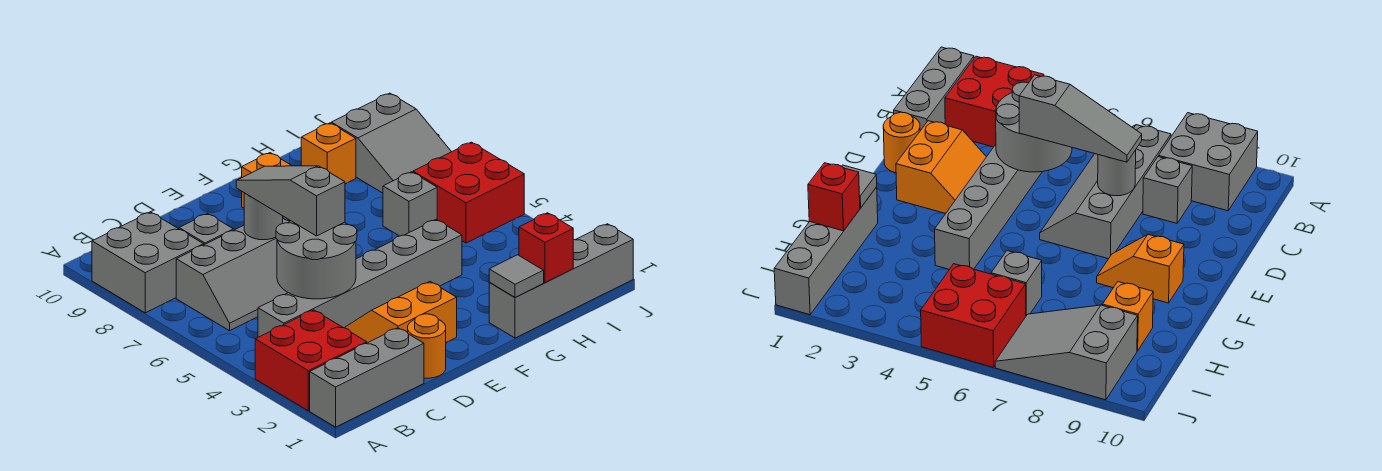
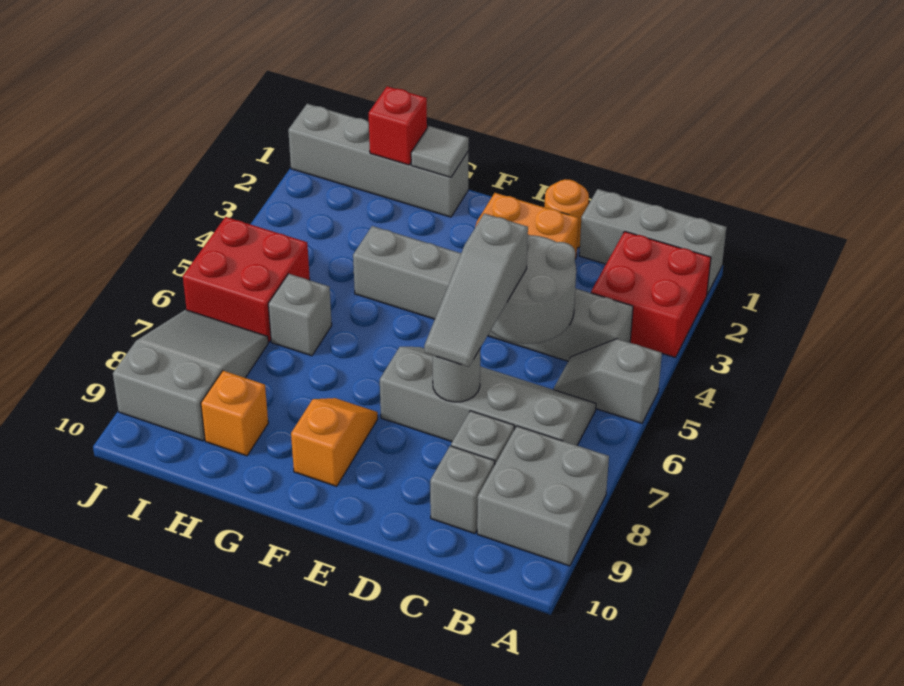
none -> grey slope A5:B5 level 1 top A
none -> grey brick C9 level 1

